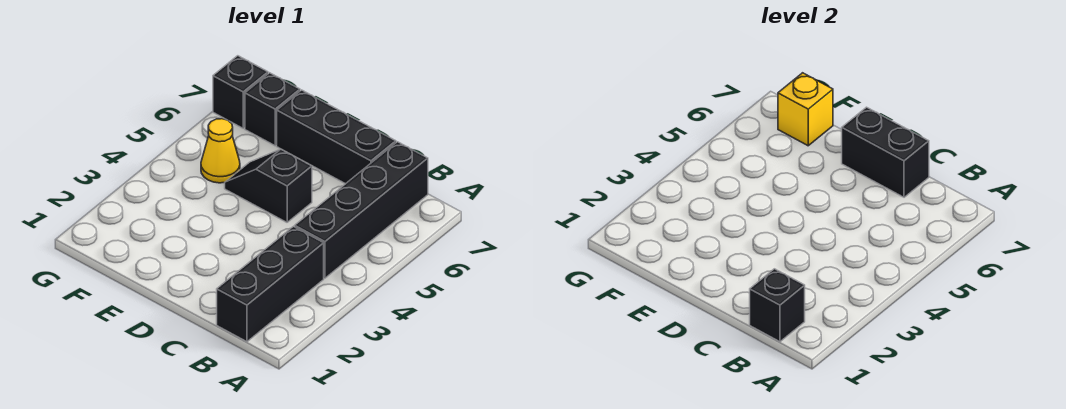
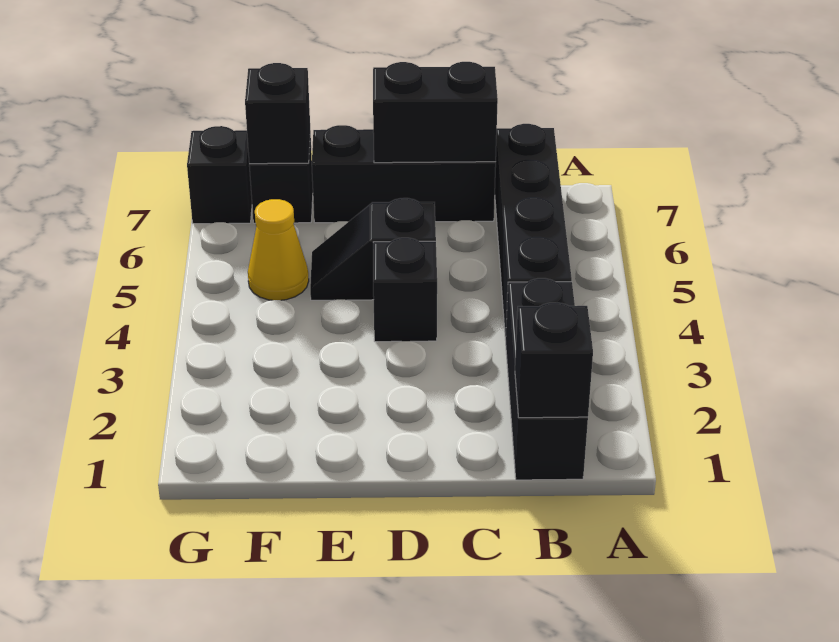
none -> black brick D4 level 1
yellow brick F7 level 2 -> black brick F7 level 2

